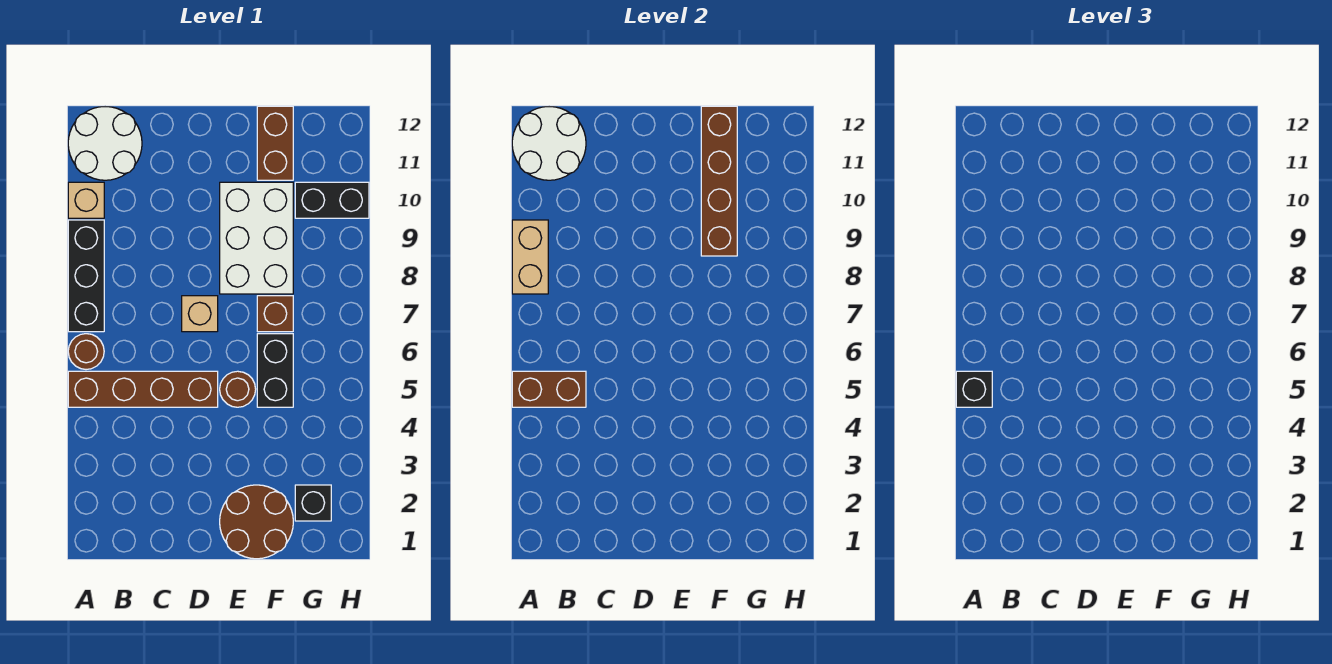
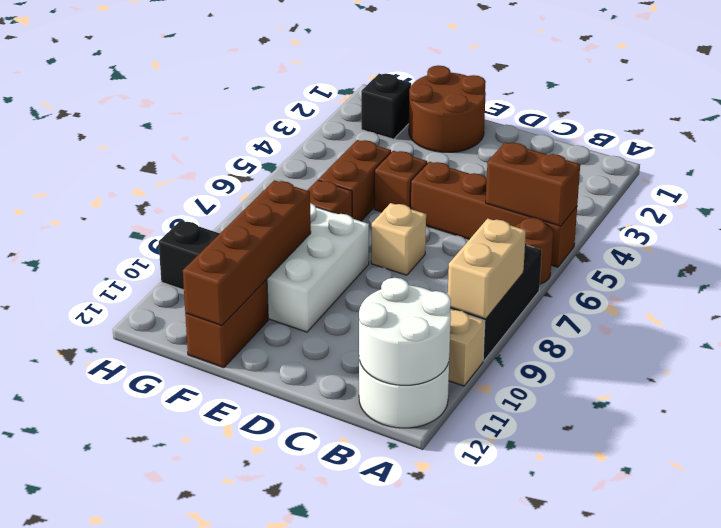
black brick A5 level 3 -> none
brown round brick E5 level 1 -> brown brick E5 level 1
black brick F5:F6 level 1 -> brown brick F5:F6 level 1

